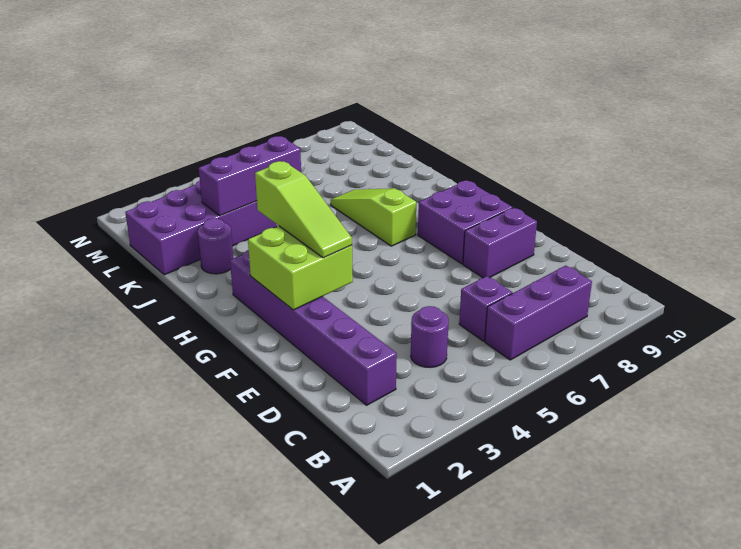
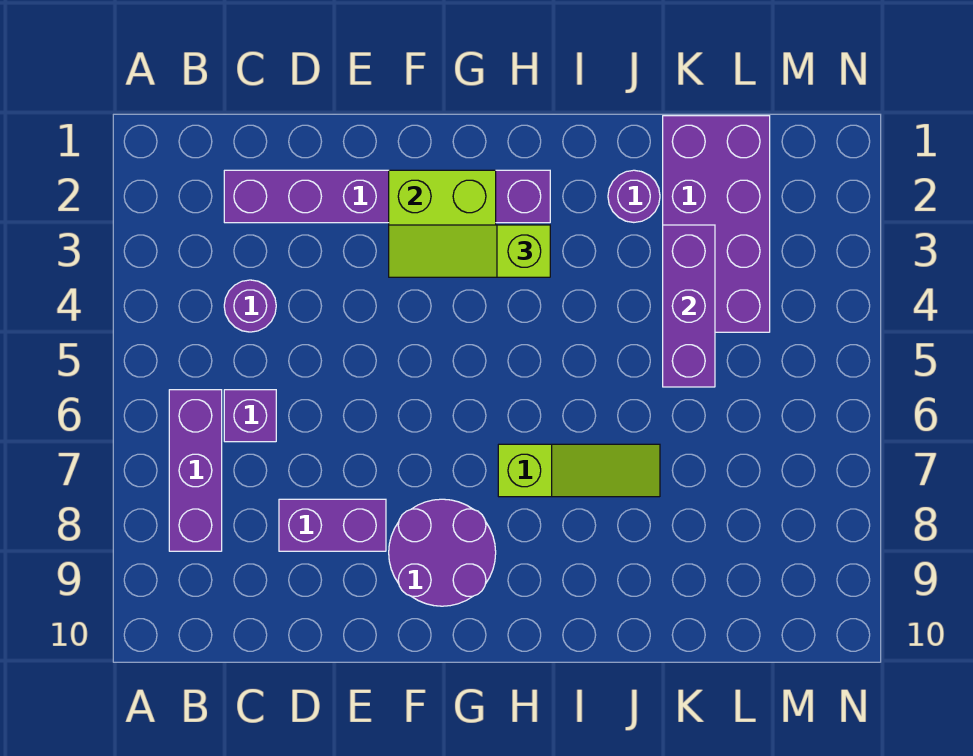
purple brick E8:E9 level 1 -> purple brick D8:E8 level 1
purple brick F8:G9 level 1 -> purple round brick F8:G9 level 1

